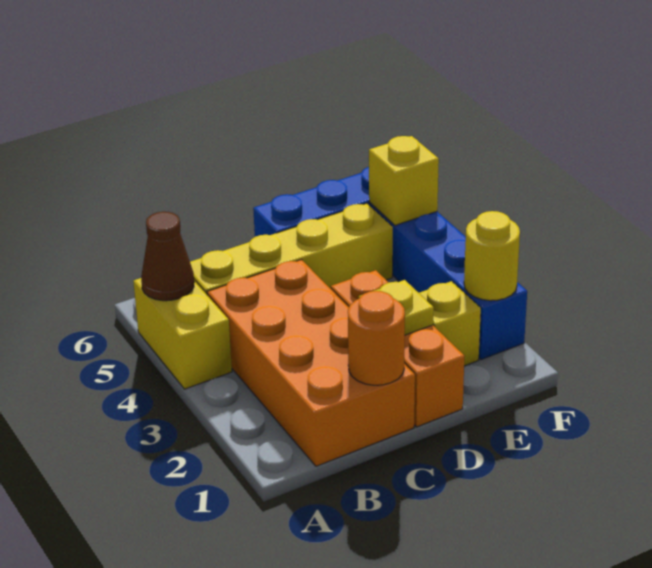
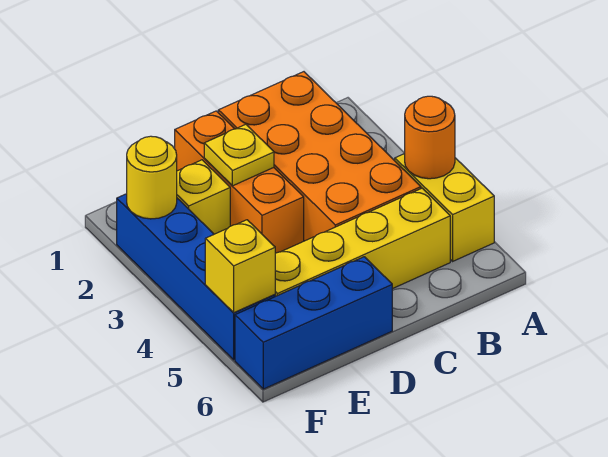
brown cone A5 level 2 -> none
orange round brick C1 level 2 -> orange round brick A4 level 2

